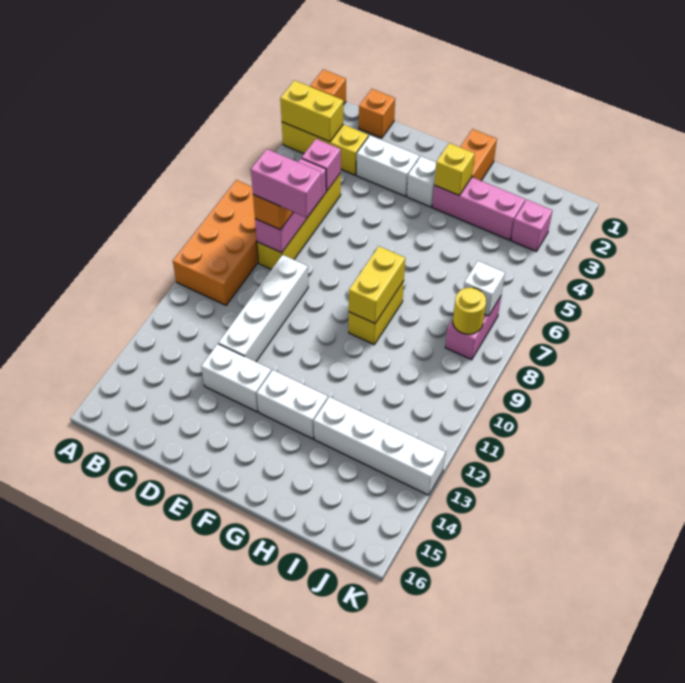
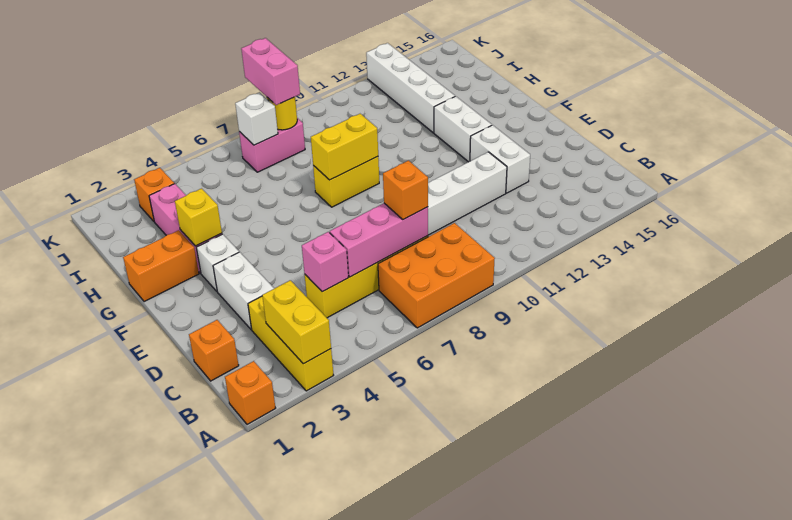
orange brick A7:B10 level 1 -> orange brick A7:B9 level 1
pink brick C8:D8 level 4 -> pink brick J8:K8 level 3
pink brick J3 level 1 -> orange brick J3 level 1

